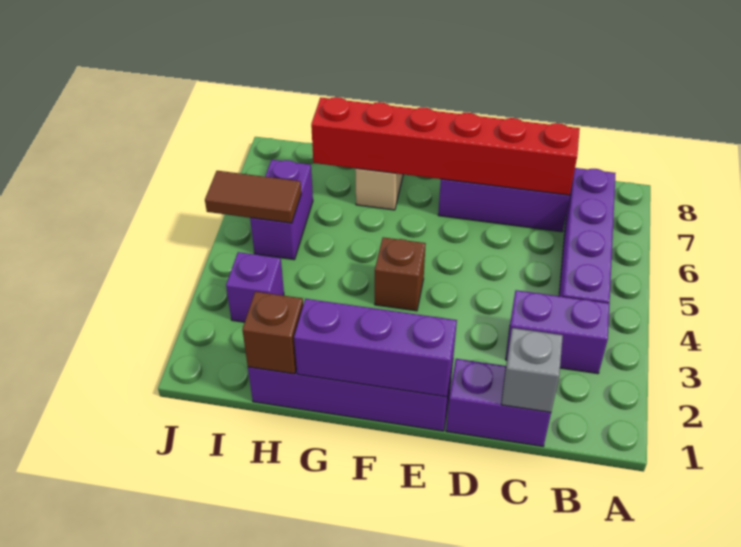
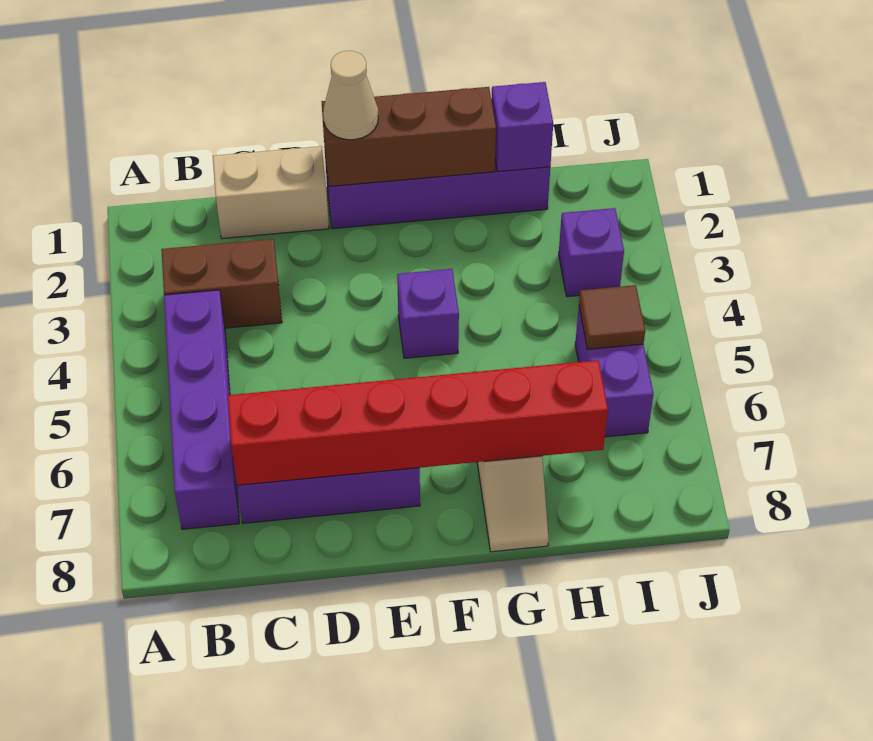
purple brick B3:C3 level 1 -> brown brick B3:C3 level 1
purple brick C1:D1 level 1 -> tan brick C1:D1 level 1
grey brick C1 level 2 -> none
purple brick E1:G1 level 2 -> brown brick E1:G1 level 2
none -> tan cone E1 level 3
brown brick F4 level 1 -> purple brick F4 level 1
brown brick H1 level 2 -> purple brick H1 level 2
brown tile I5:J5 level 2 -> brown tile I5 level 2

